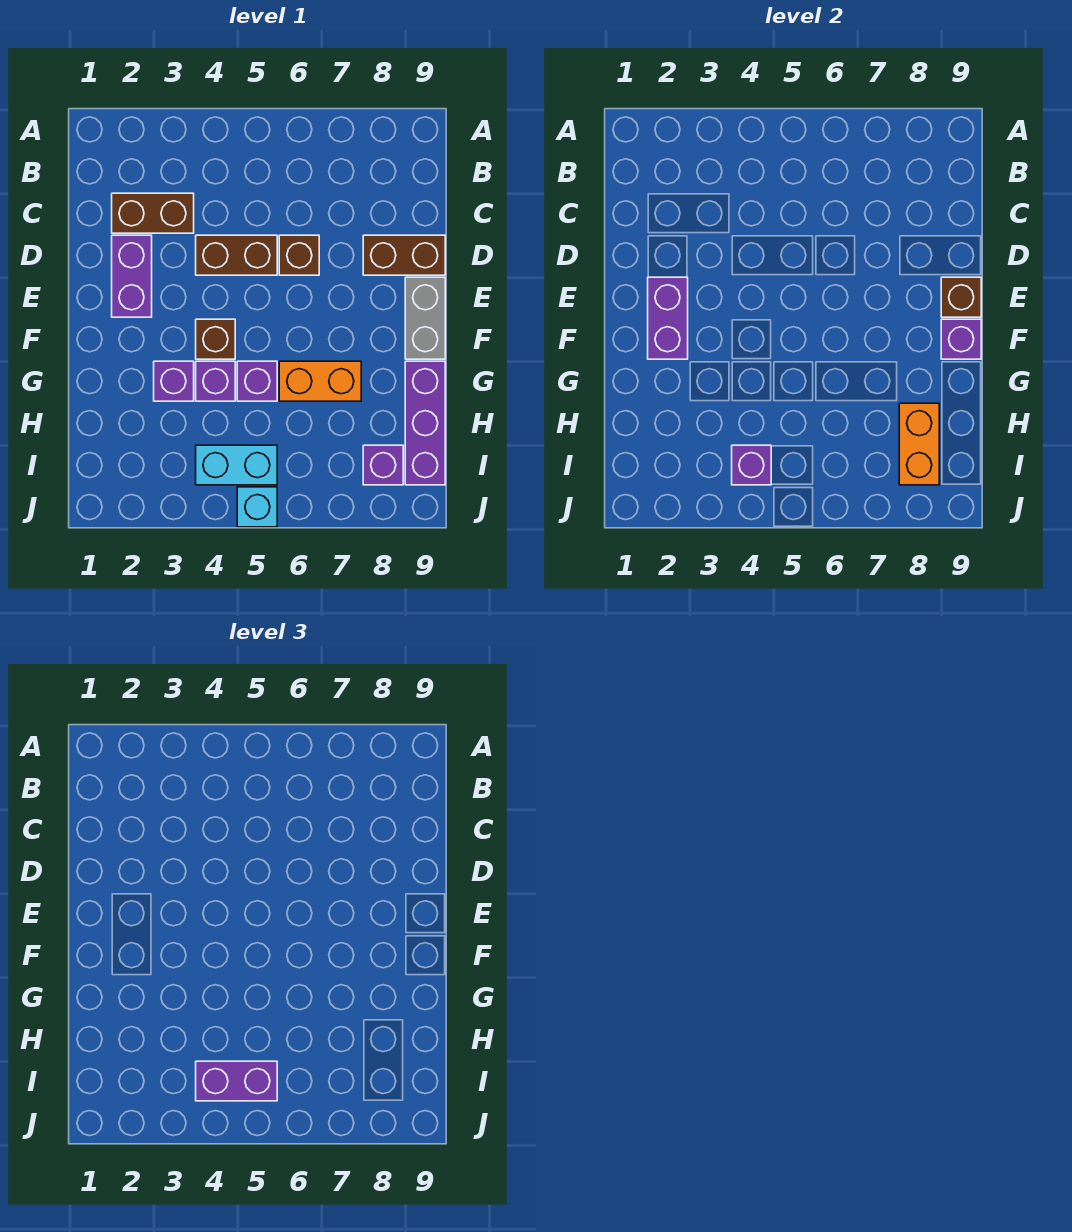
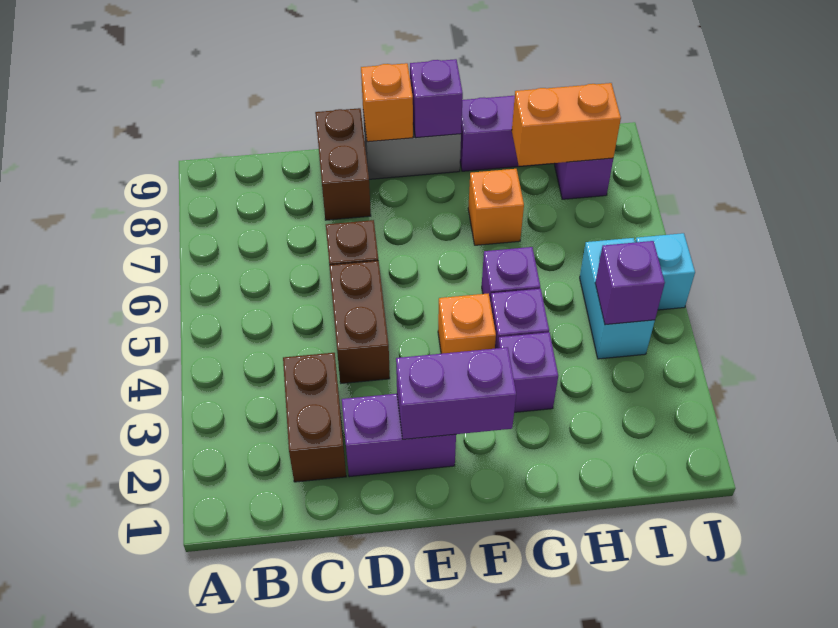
brown brick E9 level 2 -> orange brick E9 level 2
brown brick F4 level 1 -> orange brick F4 level 1
orange brick G6:G7 level 1 -> orange brick G7 level 1
purple brick I4:I5 level 3 -> none

